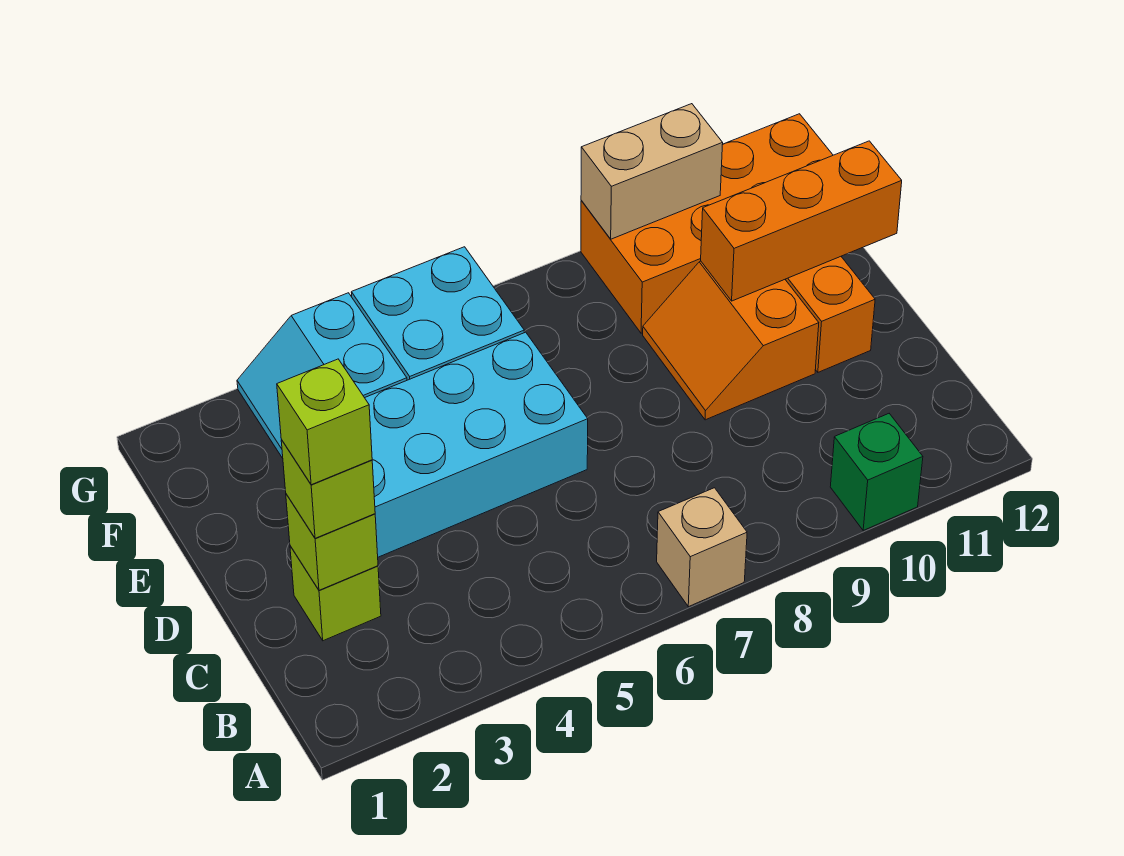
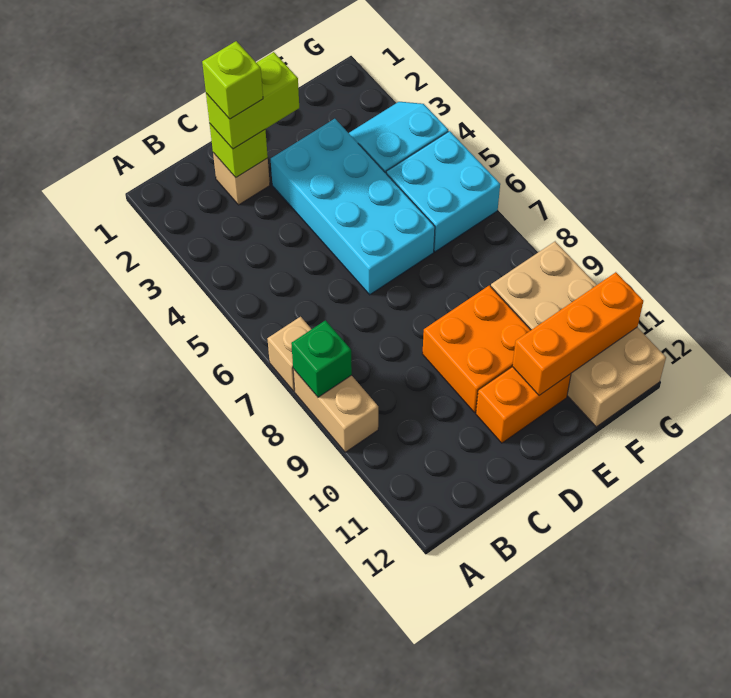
green brick A10 level 1 -> green brick A8 level 2
lime brick C2 level 1 -> tan brick C2 level 1
lime brick C2 level 3 -> lime brick C2:D2 level 3
orange slope D9:E10 level 1 top 10 -> orange brick D9:E10 level 1
orange brick E10:E12 level 2 -> orange brick E11:G11 level 2
orange brick F9:G12 level 1 -> tan brick F9:G12 level 1
tan brick G9:G10 level 2 -> tan brick A8:A9 level 1

